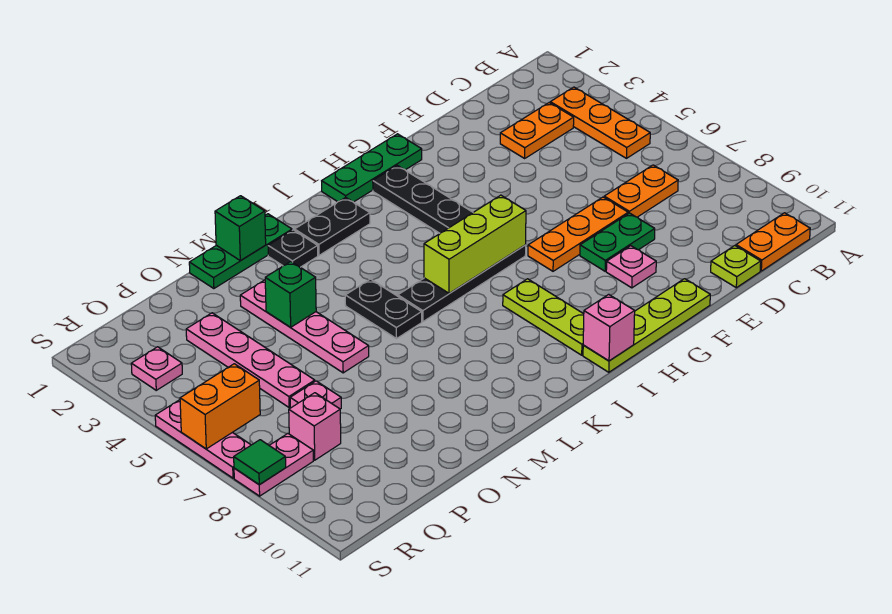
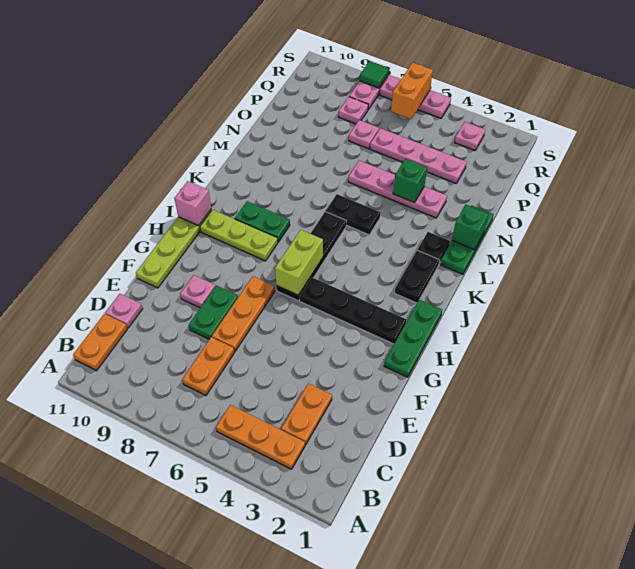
lime plate D11 level 1 -> pink plate D11 level 1
lime brick H6:J6 level 2 -> lime brick H6:I6 level 2
none -> green plate J8:J9 level 1
pink brick Q8 level 1 -> pink plate Q8 level 1

